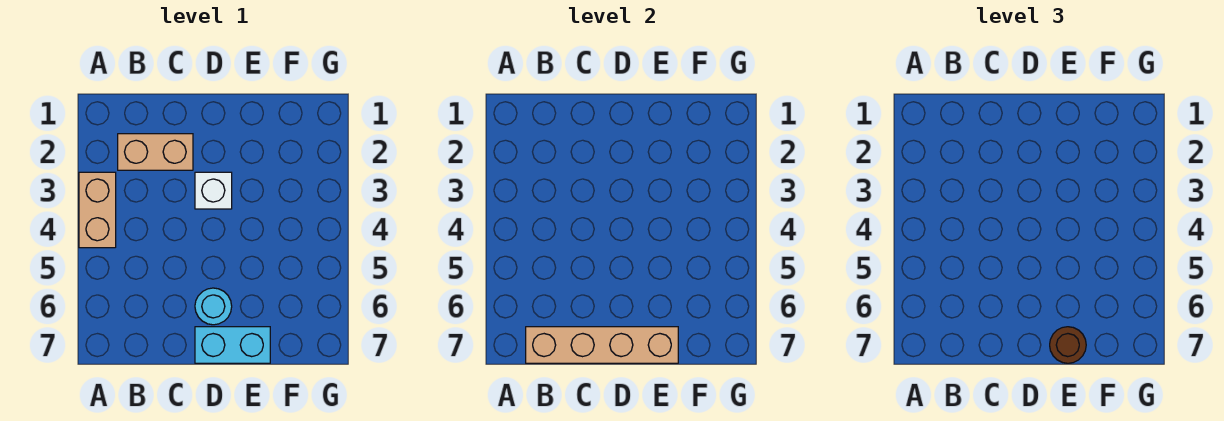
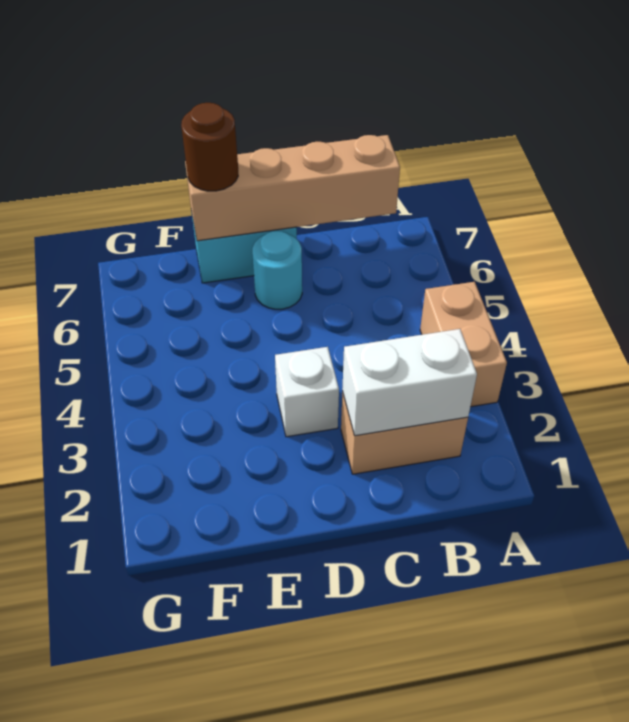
none -> white brick B2:C2 level 2

